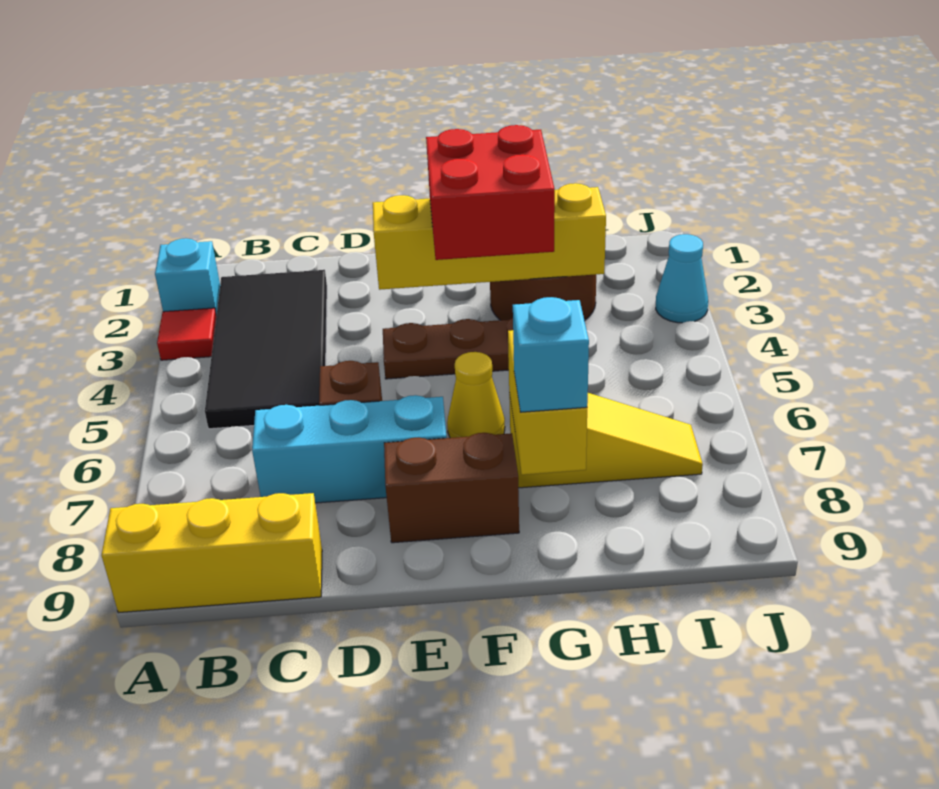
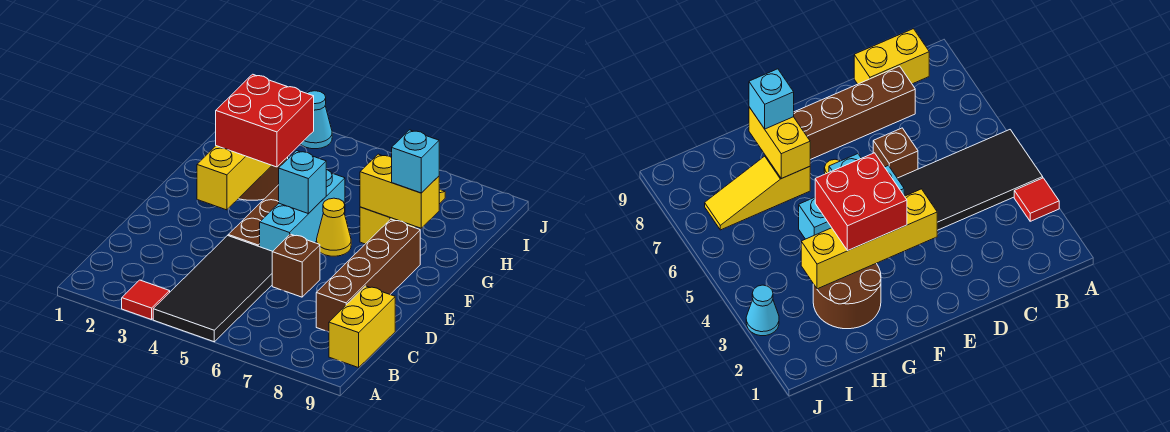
cyan brick A2 level 1 -> cyan brick F5 level 2
yellow brick A9:C9 level 1 -> yellow brick B9:C9 level 1
black tile B2:C5 level 1 -> black tile A4:D5 level 1
cyan brick C7:E7 level 1 -> cyan brick E5:G5 level 1
brown brick E8:F8 level 1 -> brown brick C8:F8 level 1

